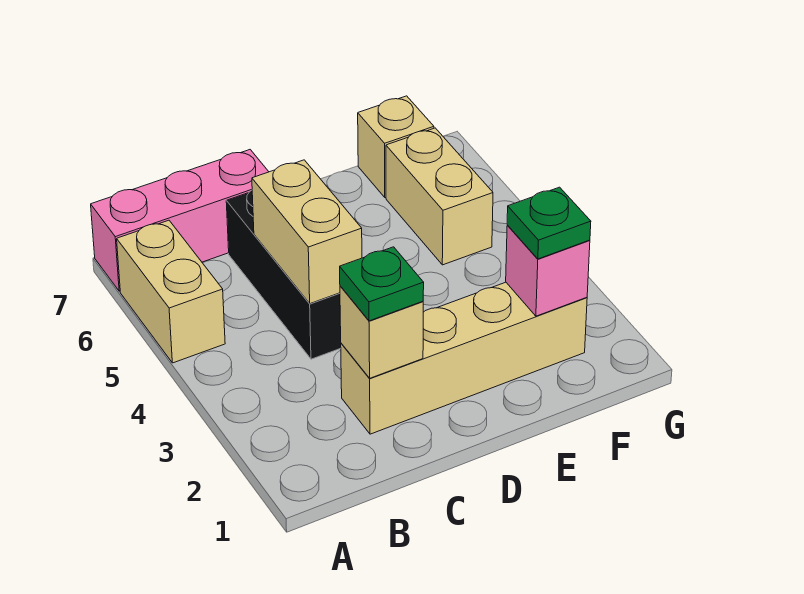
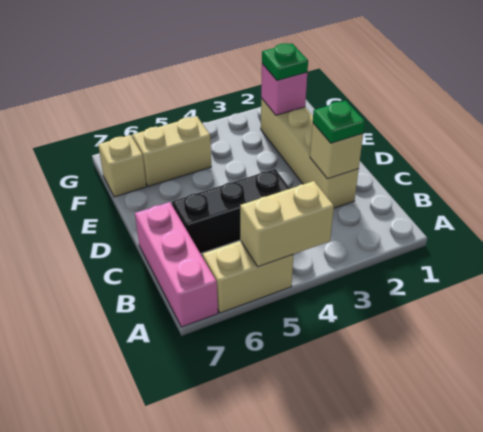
tan brick C4:C5 level 2 -> tan brick A4:A5 level 2

